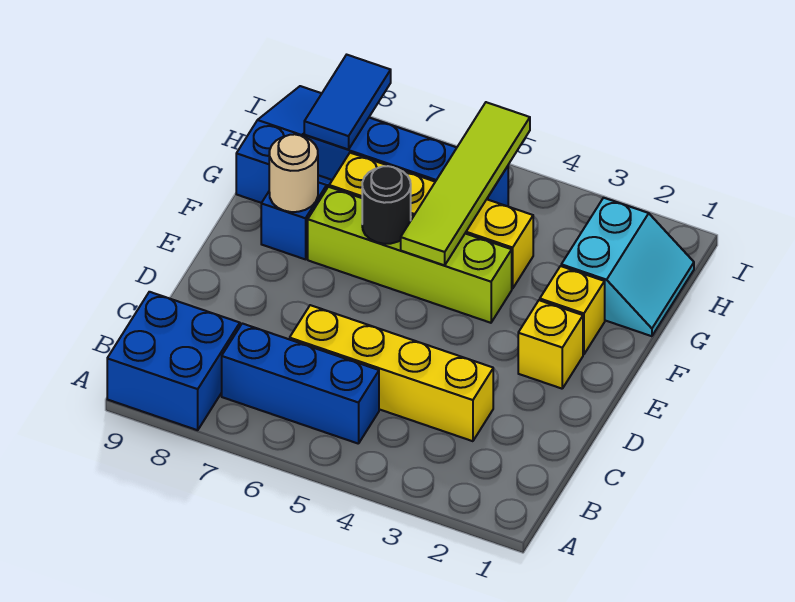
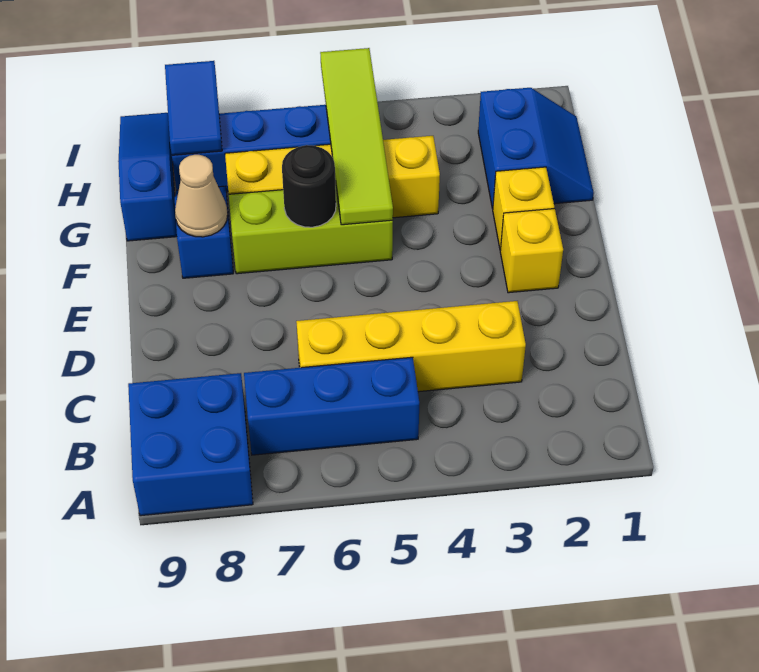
lime brick F4:F7 level 1 -> lime brick F5:F7 level 1
tan round brick F8 level 2 -> tan cone F8 level 2
cyan slope G1:H2 level 1 top 2 -> blue slope G1:H2 level 1 top 2

